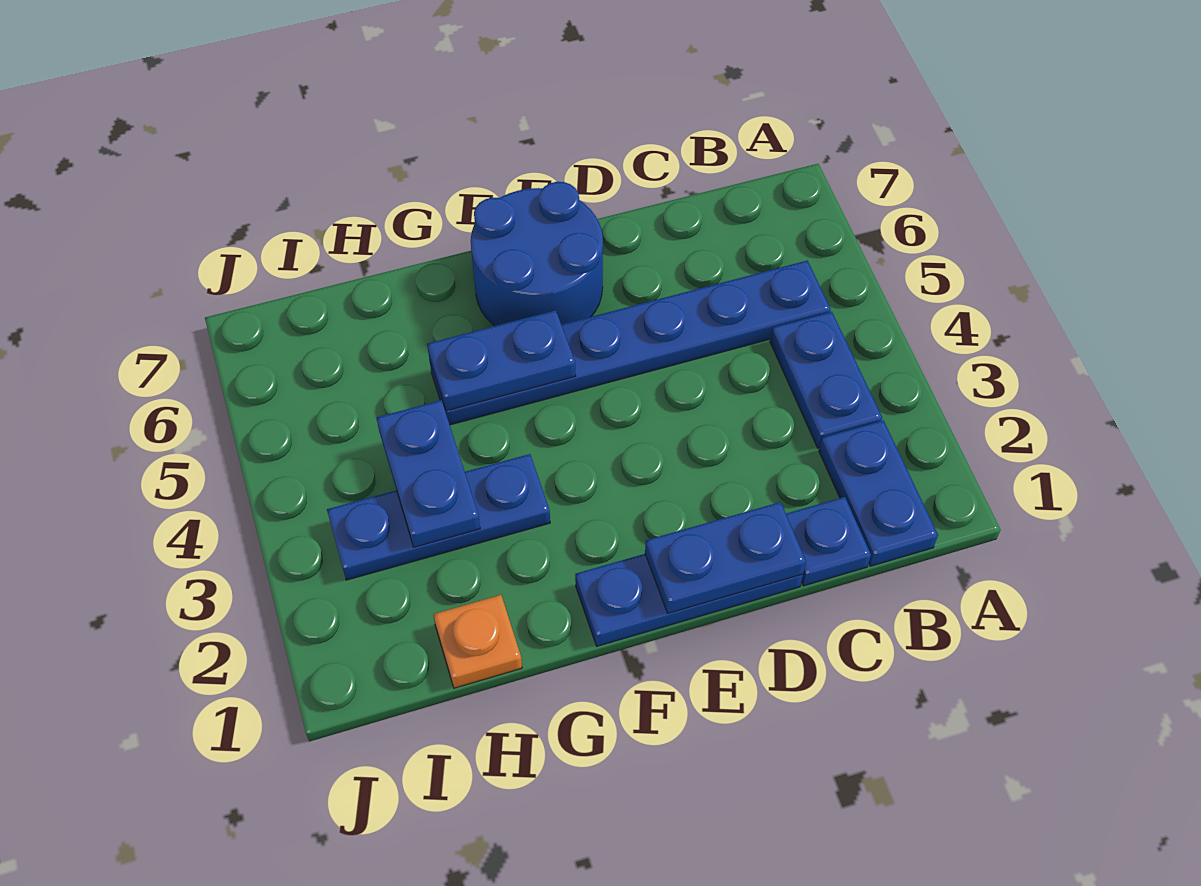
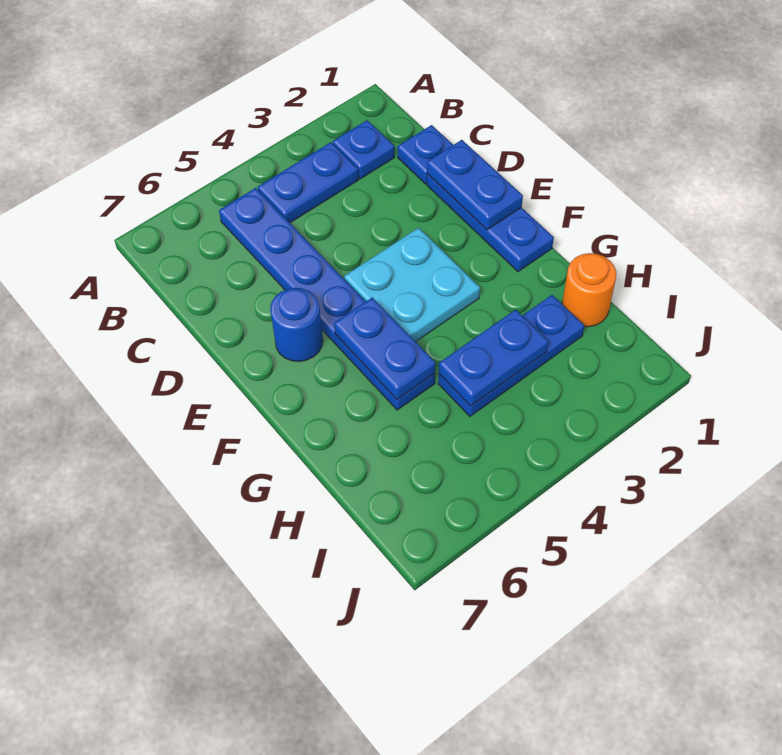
blue plate B1:B2 level 1 -> blue plate B2 level 1
none -> cyan plate E3:F4 level 1
blue round brick E6:F7 level 1 -> blue round brick E6 level 1
blue plate G3:I3 level 1 -> blue plate H2:H4 level 1
orange plate H1 level 1 -> orange round brick H1 level 1

